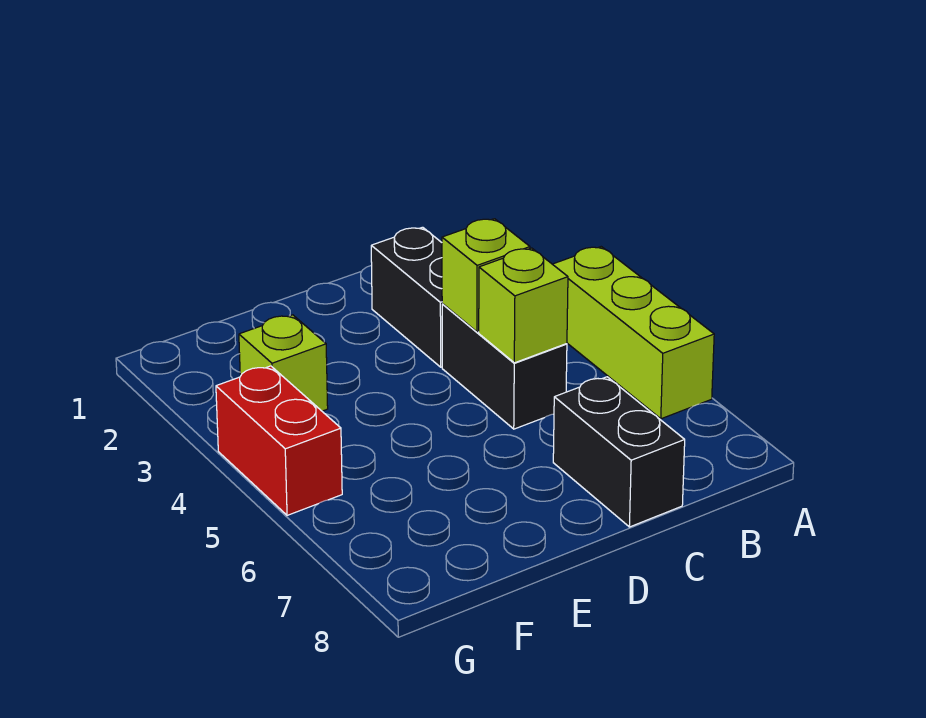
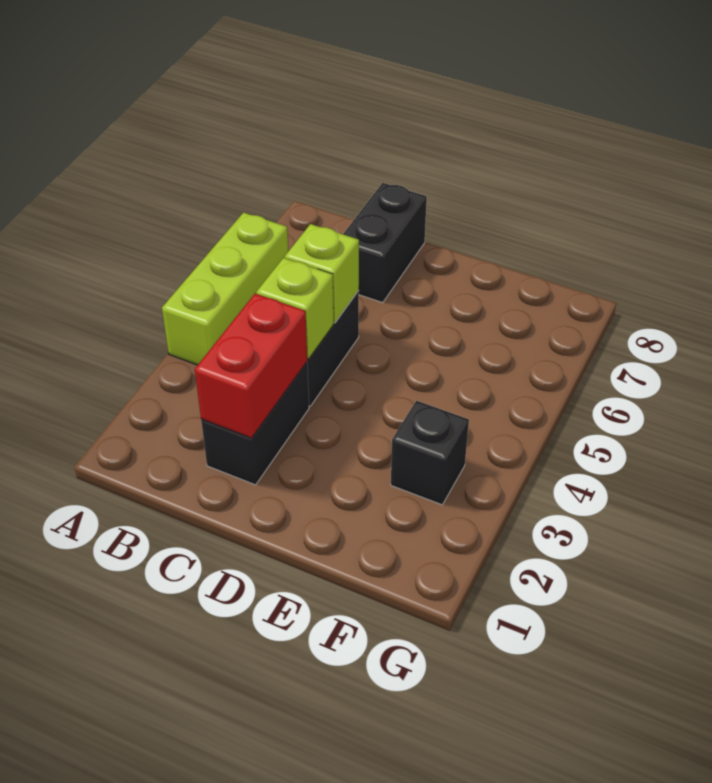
lime brick F3 level 1 -> black brick F3 level 1
red brick G4:G5 level 1 -> red brick C2:C3 level 2

